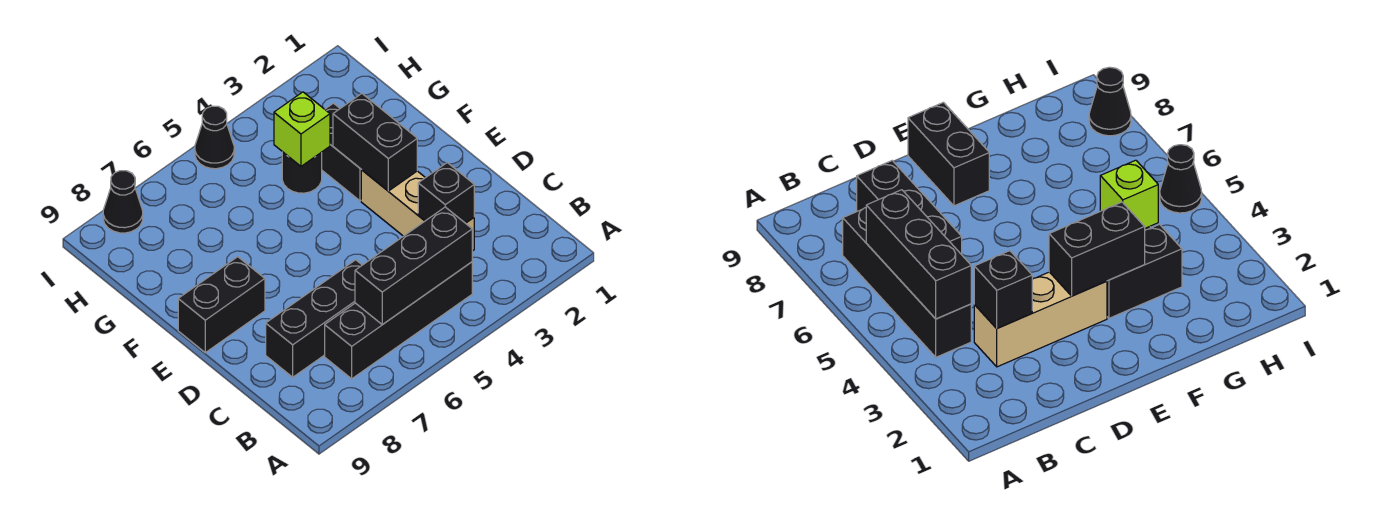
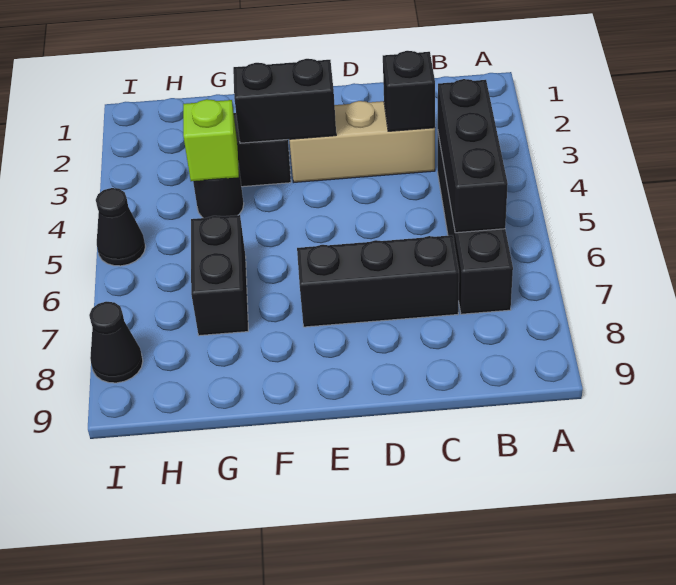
black brick C6:C8 level 1 -> black brick C7:E7 level 1
black brick E8:E9 level 1 -> black brick G6:G7 level 1

